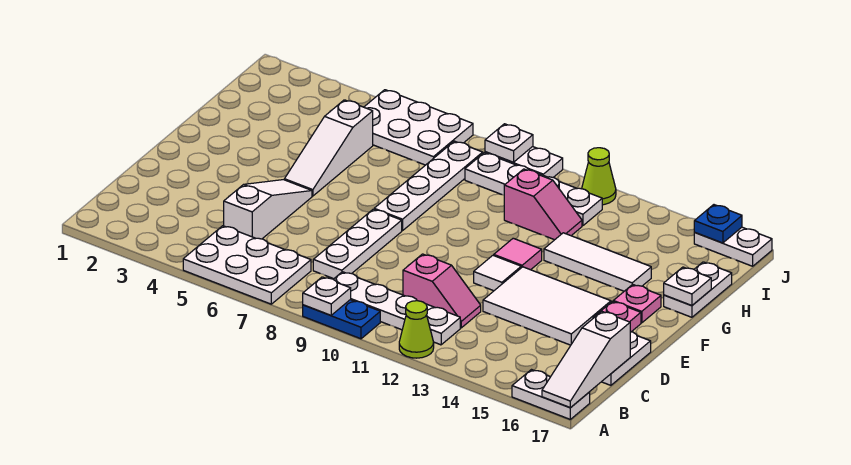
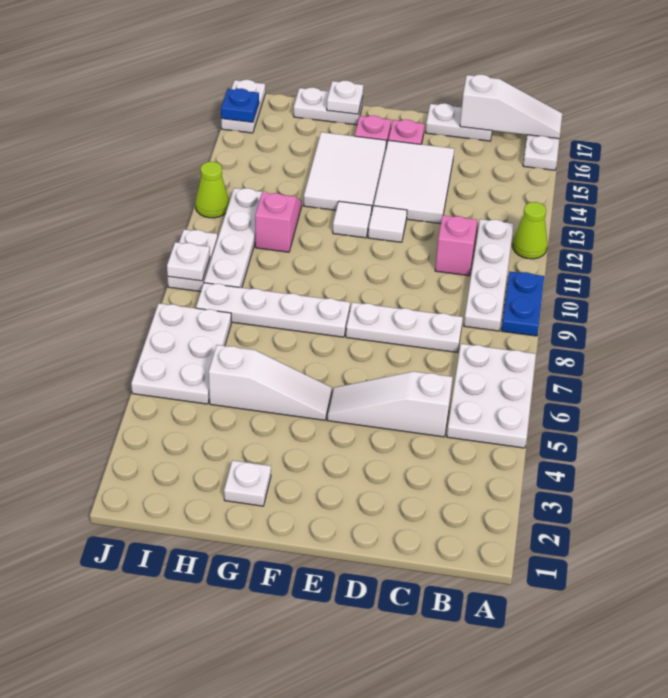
white plate A9 level 2 -> white plate G2 level 1
pink tile F12 level 1 -> white tile F12 level 1
white tile G13:G15 level 1 -> white tile F13:G15 level 1

